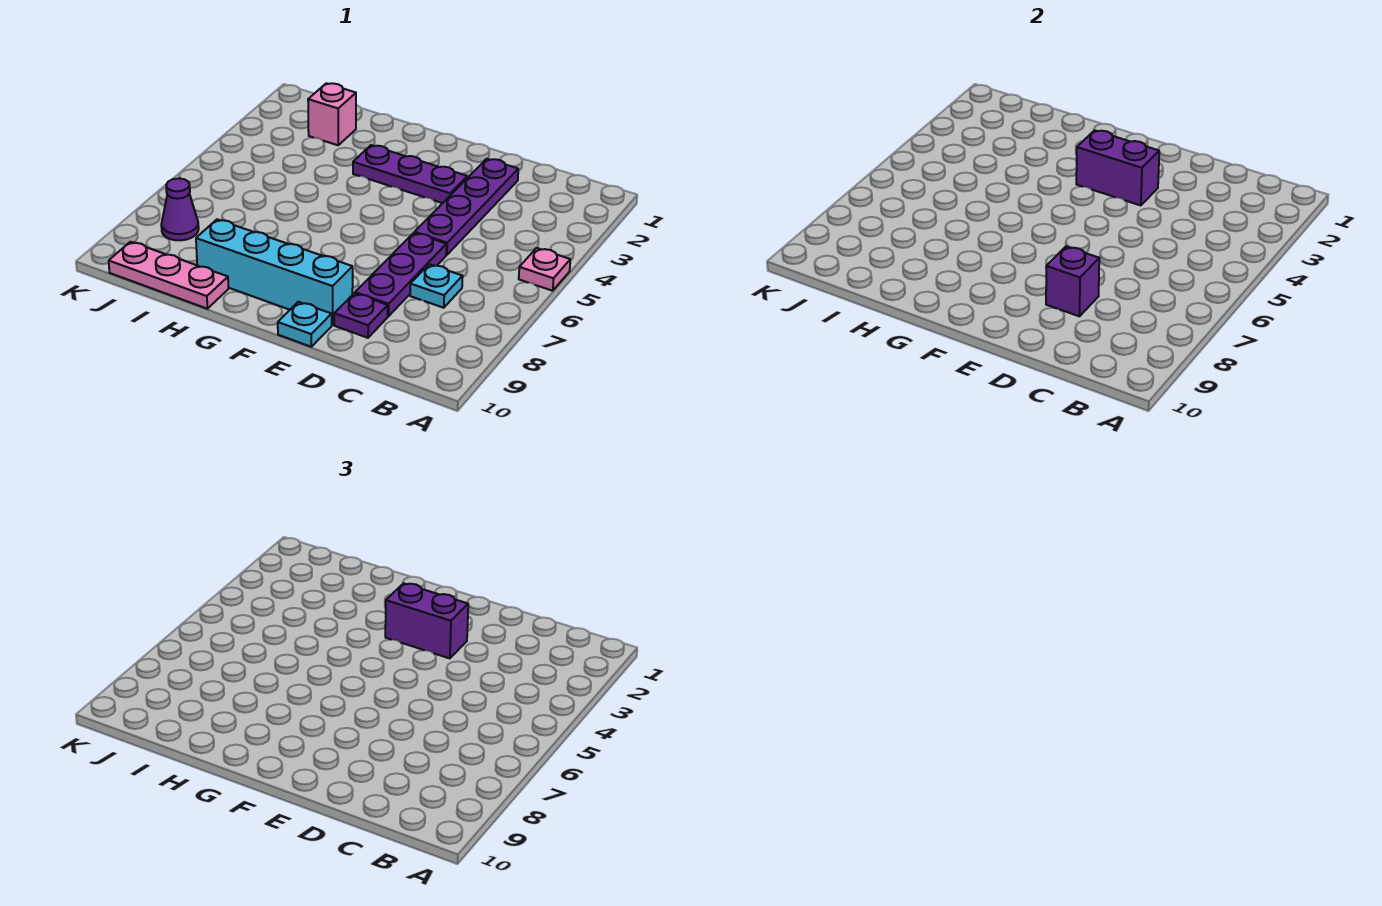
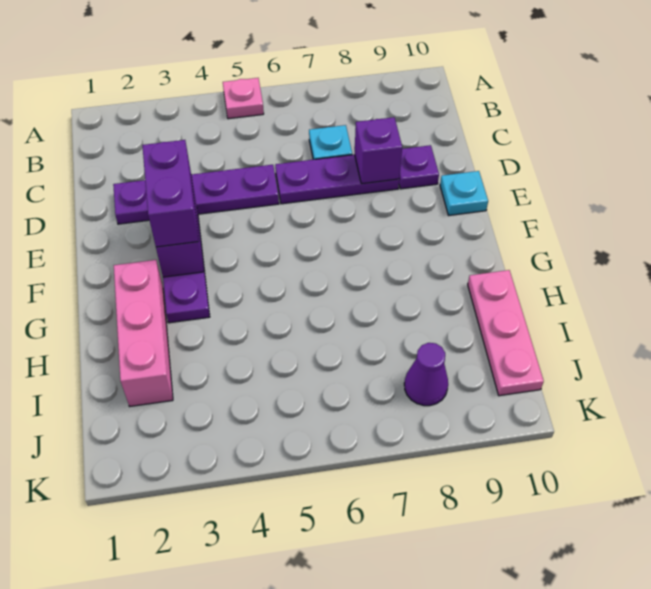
cyan brick E9:H9 level 1 -> none
pink brick I2 level 1 -> pink brick G2:I2 level 1

